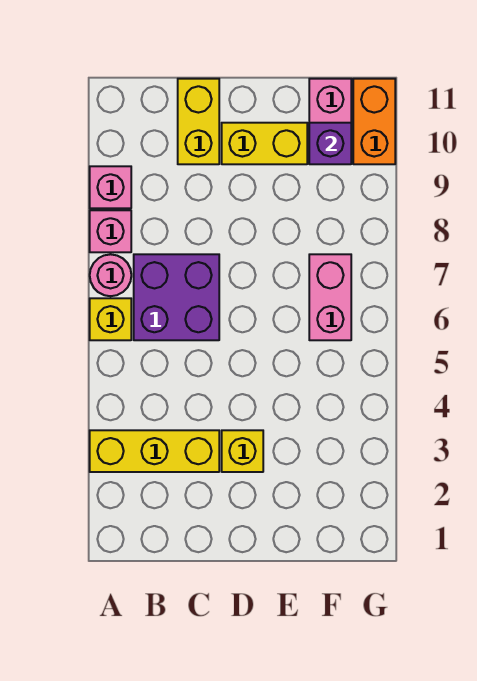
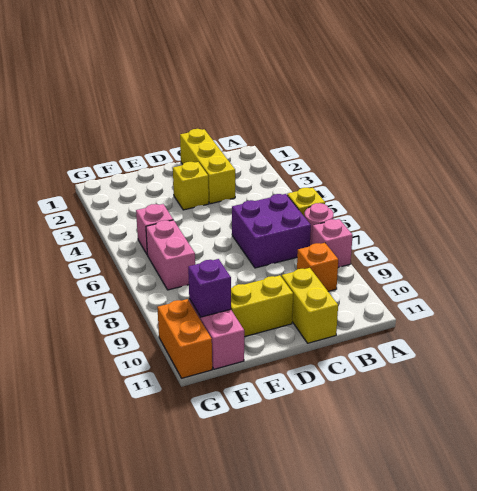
yellow brick A3:C3 level 1 -> yellow brick C1:C3 level 1
pink brick A9 level 1 -> pink brick F5 level 1
none -> orange brick B9 level 1

